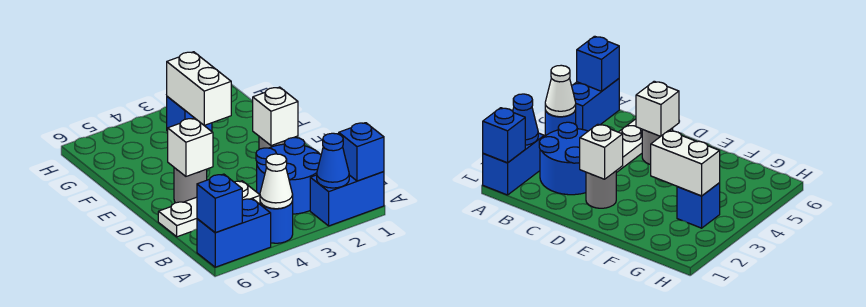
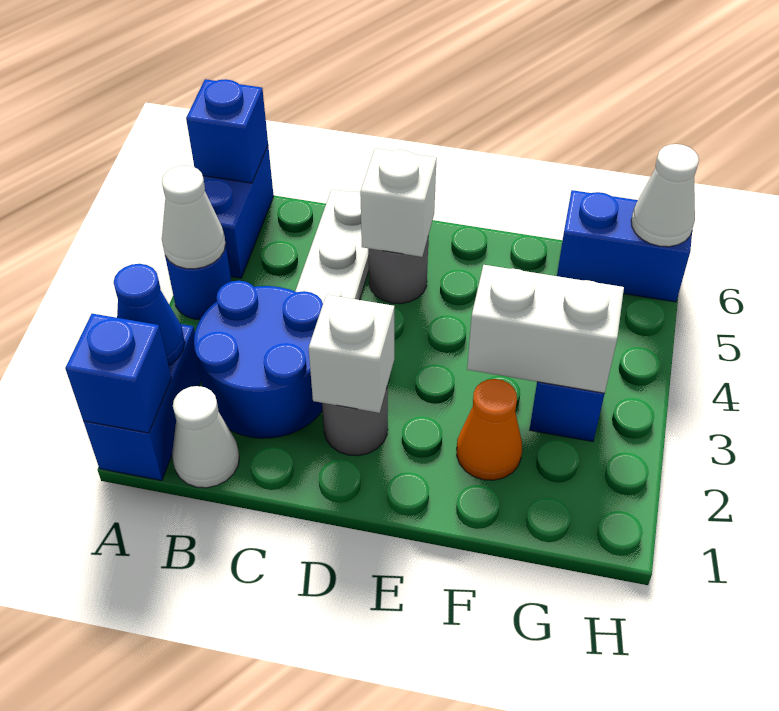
none -> white cone B1 level 1
none -> orange cone F2 level 1
none -> blue brick G6:H6 level 1
none -> white cone H6 level 2

